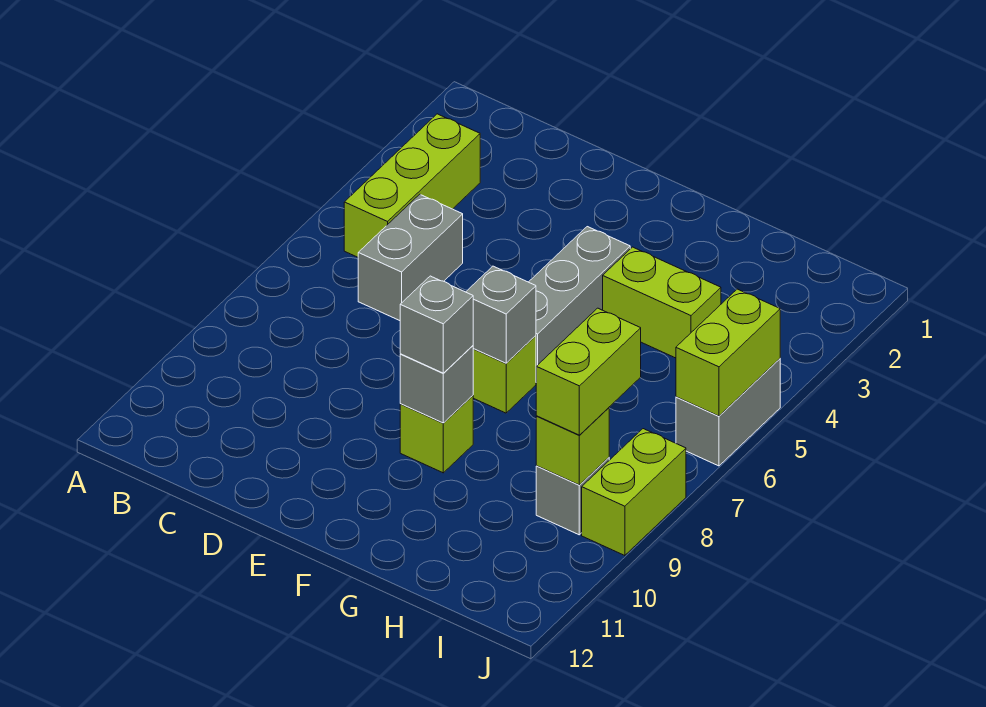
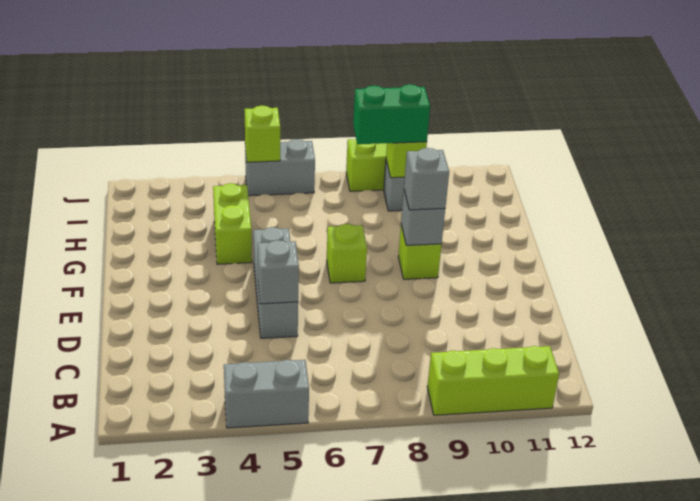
lime brick B3:B5 level 1 -> lime brick A9:A11 level 1
grey brick C5:C6 level 1 -> grey brick A4:A5 level 1
grey brick F4:F6 level 1 -> grey brick D5:F5 level 1
grey brick F7 level 2 -> grey brick D5 level 2
lime brick I8:I9 level 3 -> green brick I8:I9 level 3
lime brick J5:J6 level 2 -> lime brick J5 level 2

